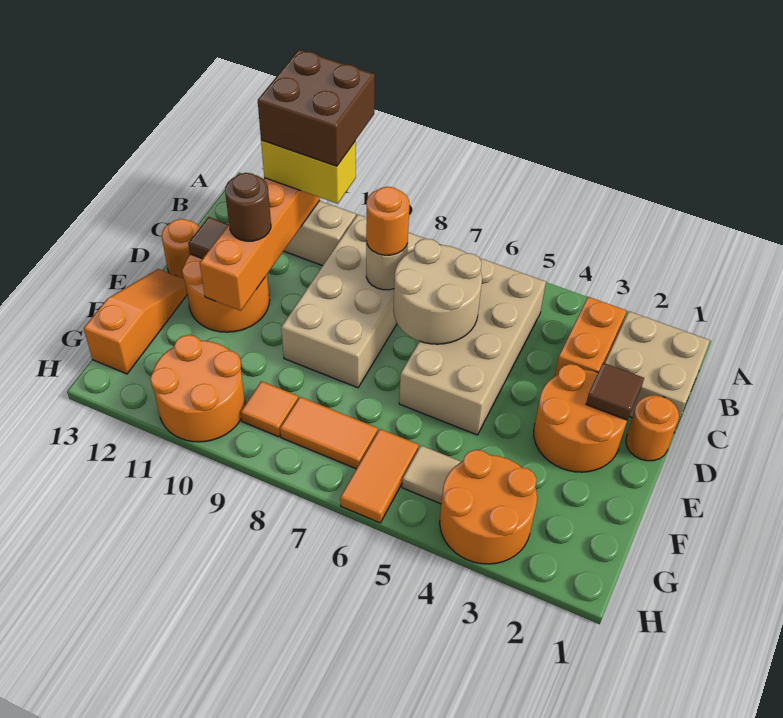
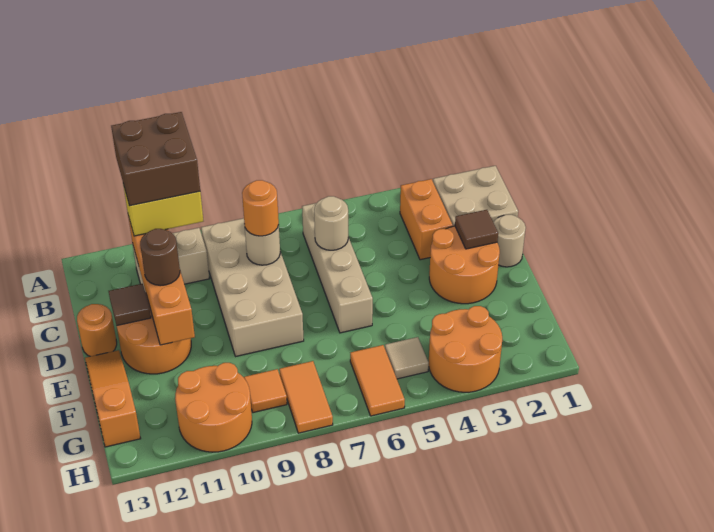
tan brick B5:E6 level 1 -> tan brick B6:E6 level 1
tan round brick C6:D7 level 2 -> tan round brick C6 level 2
orange round brick D1 level 1 -> tan round brick D1 level 1
orange tile G7:G8 level 1 -> orange tile G8:H8 level 1

